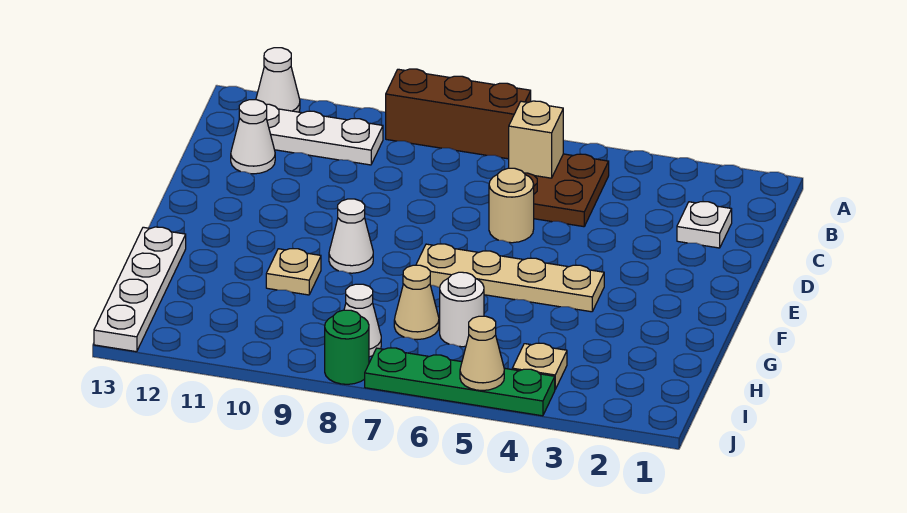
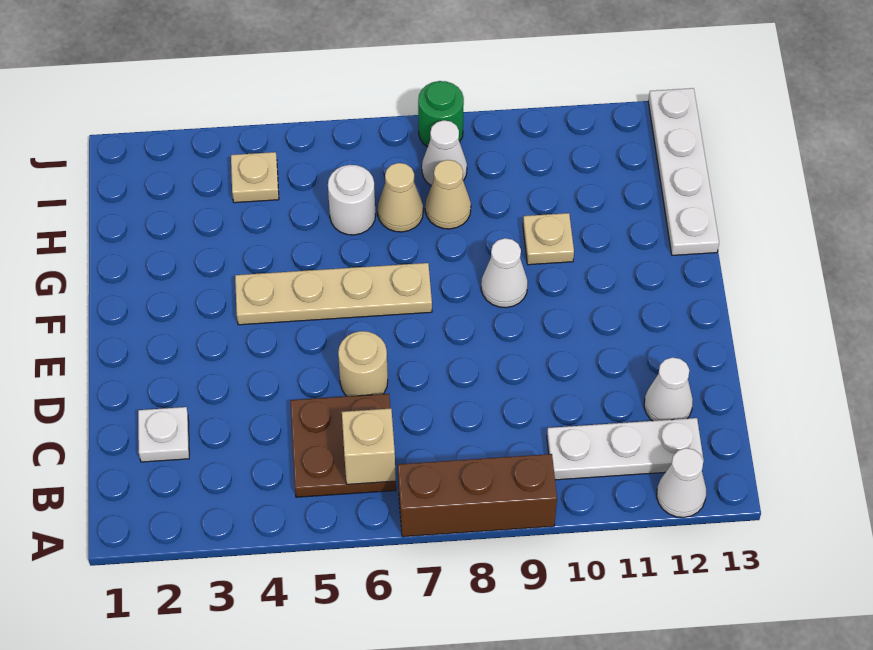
green plate J4:J7 level 1 -> none
tan cone J5 level 2 -> tan cone H8 level 1

